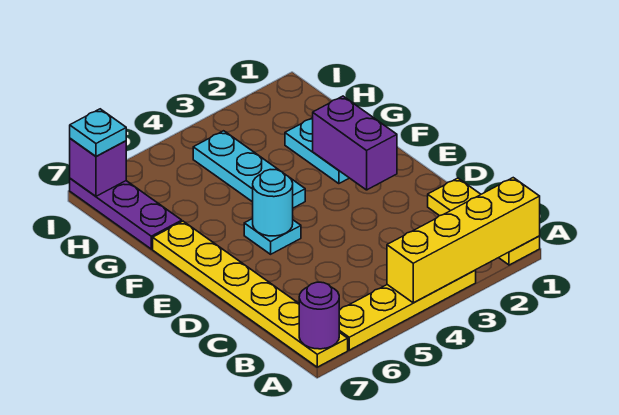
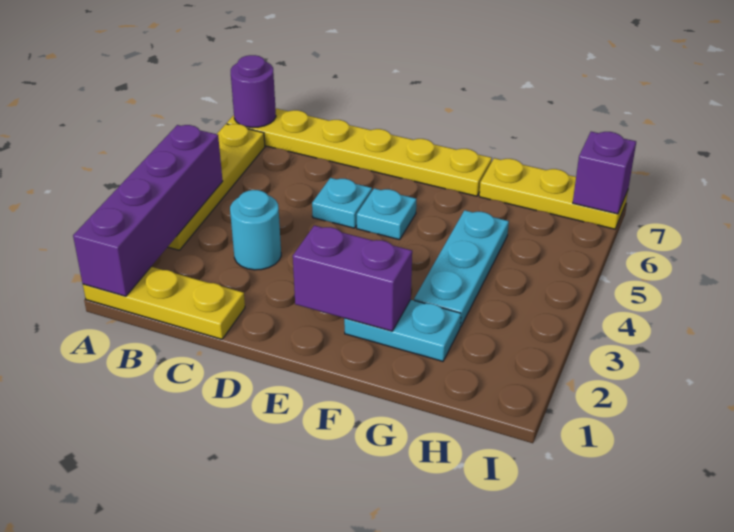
yellow brick A1:A4 level 2 -> purple brick A1:A4 level 2
cyan round brick E5 level 2 -> cyan round brick C3 level 1
cyan plate F4:H4 level 1 -> cyan plate G3:G5 level 1
purple plate G7:I7 level 1 -> yellow plate G7:I7 level 1
cyan plate I7 level 3 -> cyan plate D5 level 1

